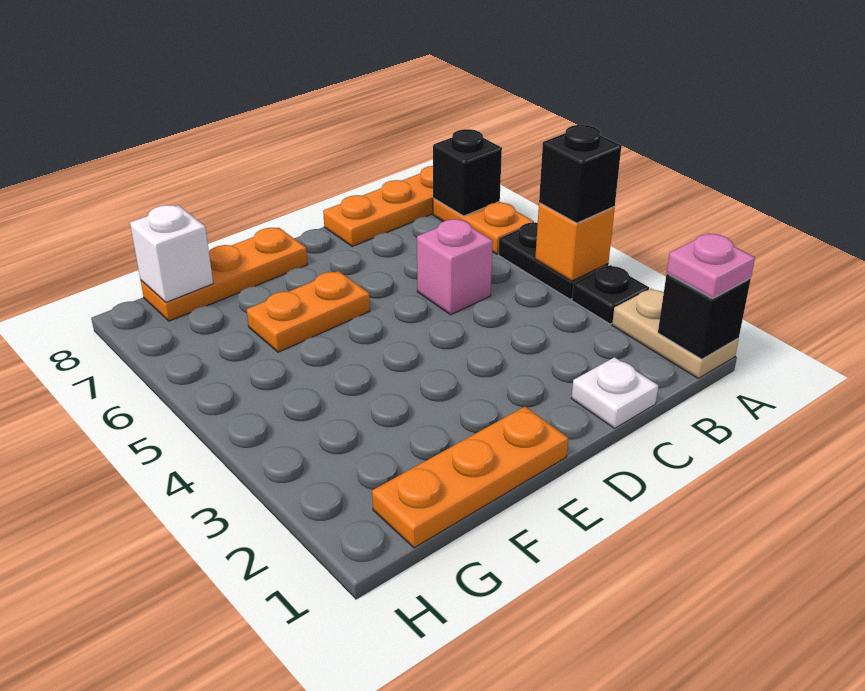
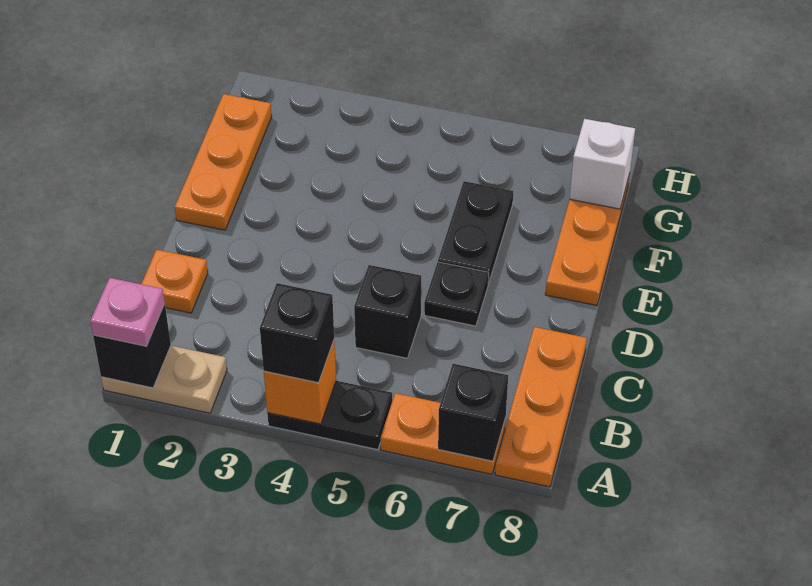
black plate A3 level 1 -> black plate D6 level 1
white plate C1 level 1 -> orange plate C1 level 1
pink brick C5 level 1 -> black brick C5 level 1
orange plate E6:F6 level 1 -> black plate E6:F6 level 1

